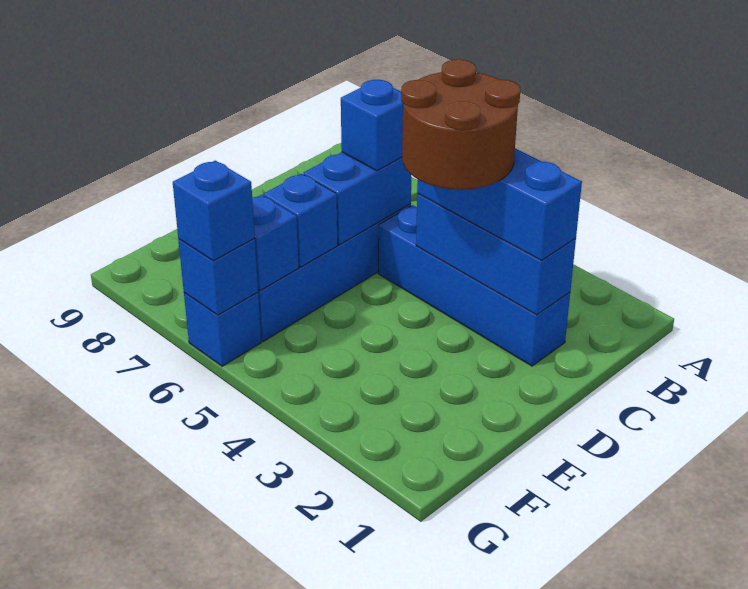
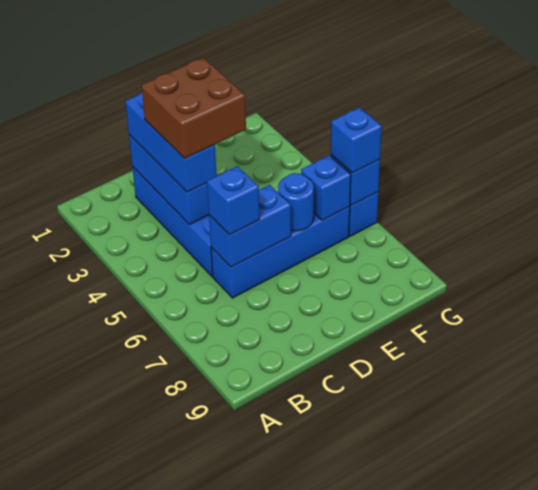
brown round brick C3:D4 level 4 -> brown brick C3:D4 level 4
blue brick E6 level 2 -> blue round brick E6 level 2

